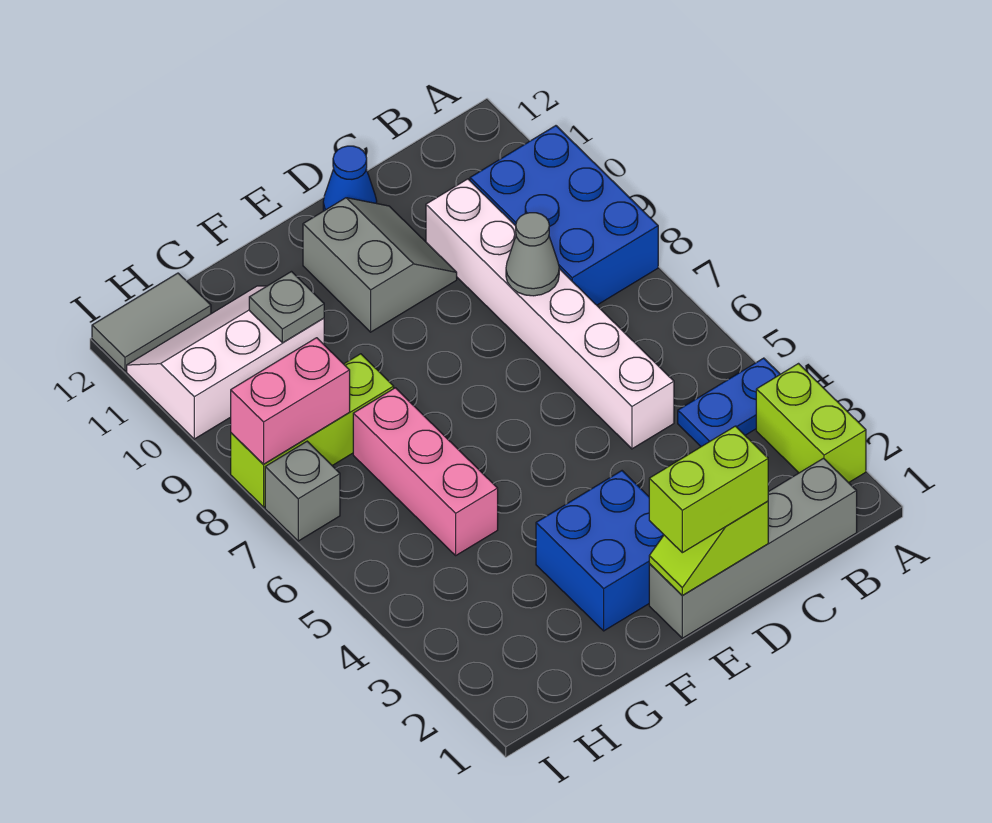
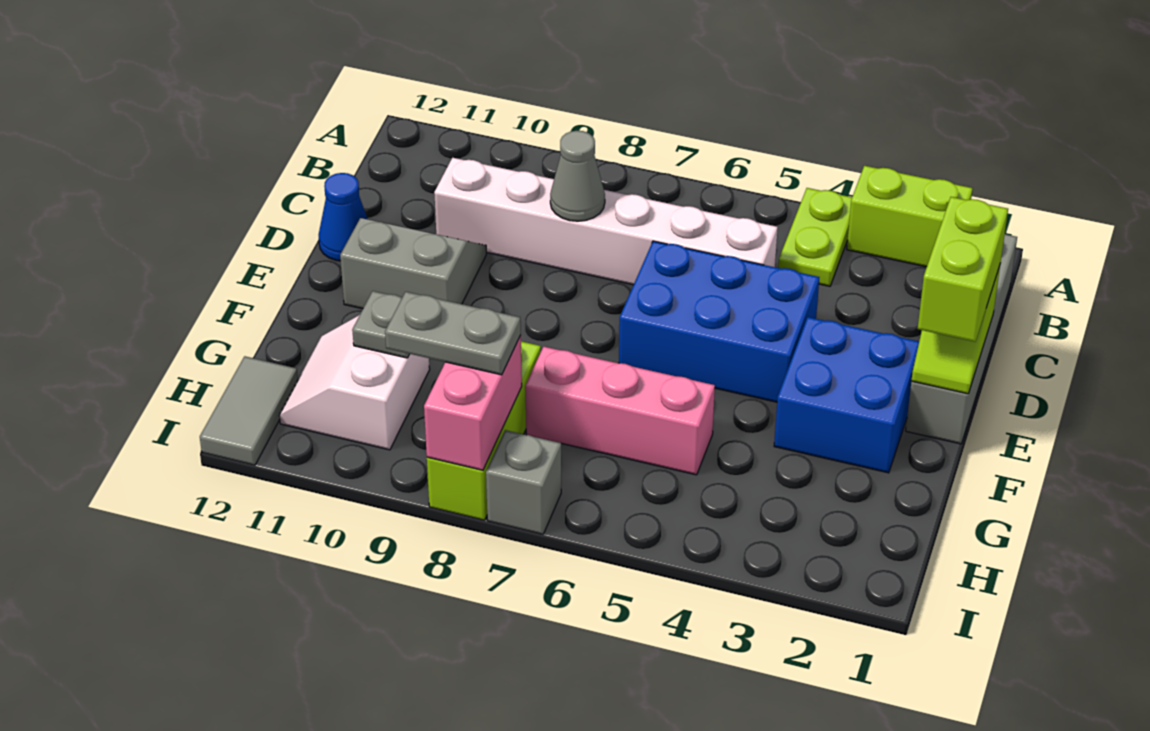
blue plate A4:B4 level 1 -> lime plate A4:B4 level 1
blue brick A8:B10 level 1 -> blue brick D4:E6 level 1
white slope G10:I11 level 1 top 10 -> white slope G10:H11 level 1 top 10
none -> grey plate H8:H9 level 3

